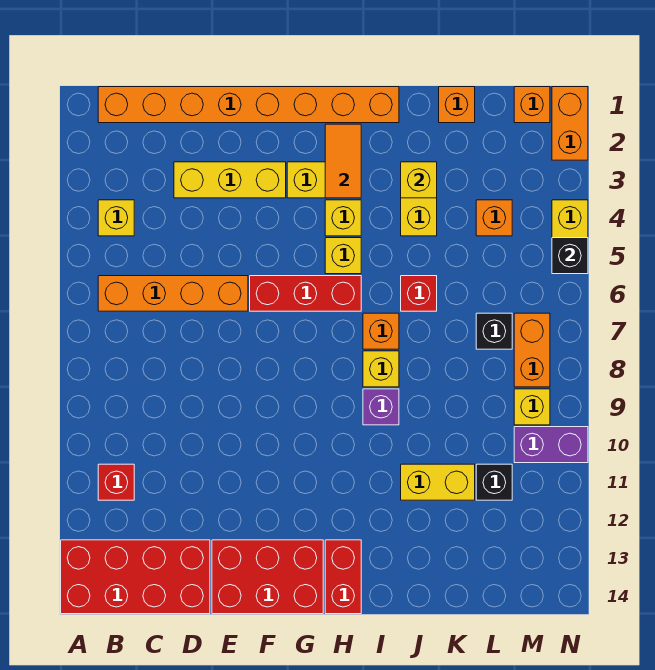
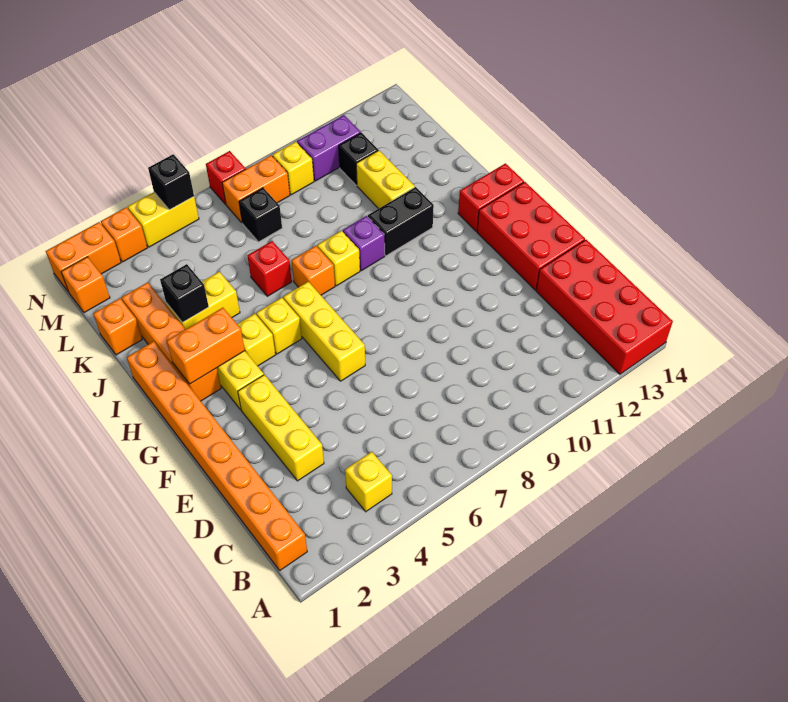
orange brick B6:E6 level 1 -> orange brick H2:K2 level 1
red brick B11 level 1 -> red brick N7 level 1
red brick F6:H6 level 1 -> yellow brick F6:H6 level 1
orange tile H2:H3 level 2 -> orange brick H2:H3 level 2
none -> black brick I10:I11 level 1
yellow brick J3 level 2 -> black brick J3 level 2
orange brick L4 level 1 -> orange brick N3 level 1
purple brick M10:N10 level 1 -> purple brick M10:M11 level 1

